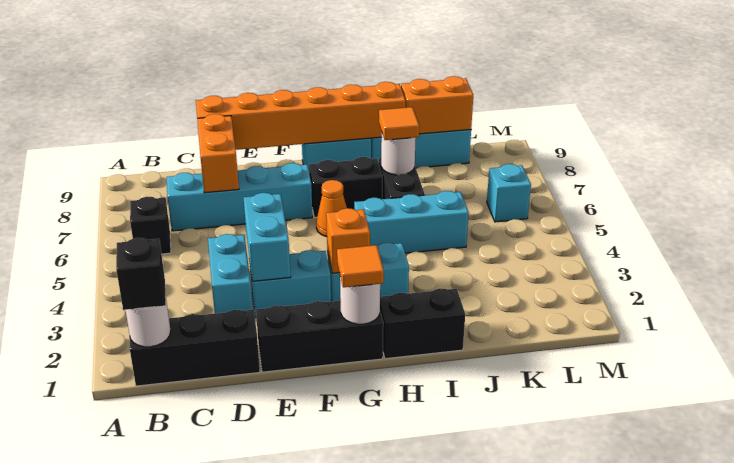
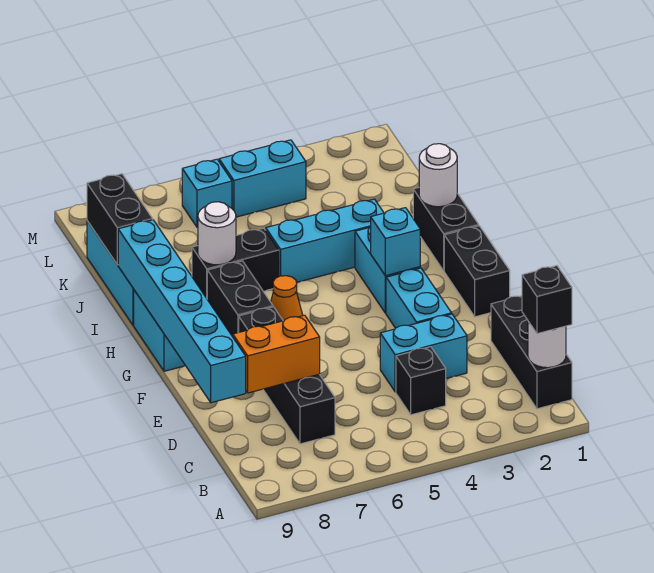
black brick B6 level 1 -> black brick C4 level 1
cyan brick C7:F7 level 1 -> black brick C7:F7 level 1
orange brick D9:I9 level 2 -> cyan brick D9:I9 level 2
black brick E1:G1 level 1 -> black brick F1:G1 level 1
cyan brick E3:E4 level 2 -> cyan brick L4:L5 level 1
white round brick G1 level 2 -> white round brick I1 level 2
orange tile G1 level 3 -> none
orange brick G3 level 2 -> cyan brick G3 level 2
cyan brick H5:J5 level 1 -> cyan brick I3:I5 level 1
orange tile I7 level 3 -> none
orange brick J9:K9 level 2 -> black brick J9:K9 level 2

